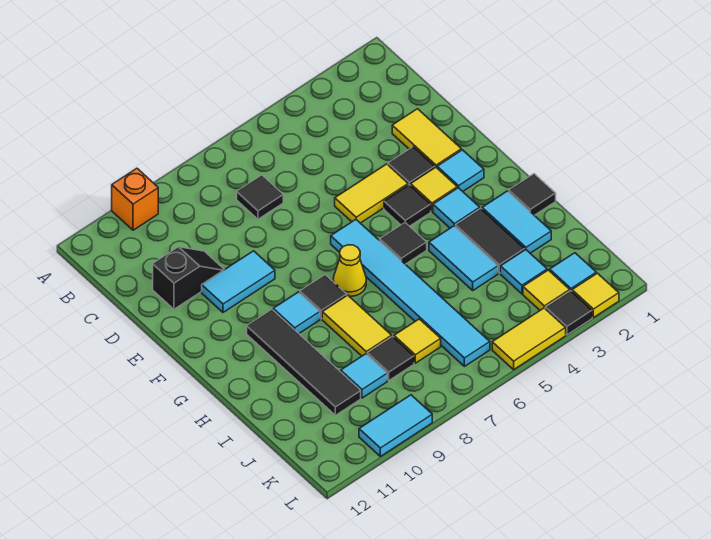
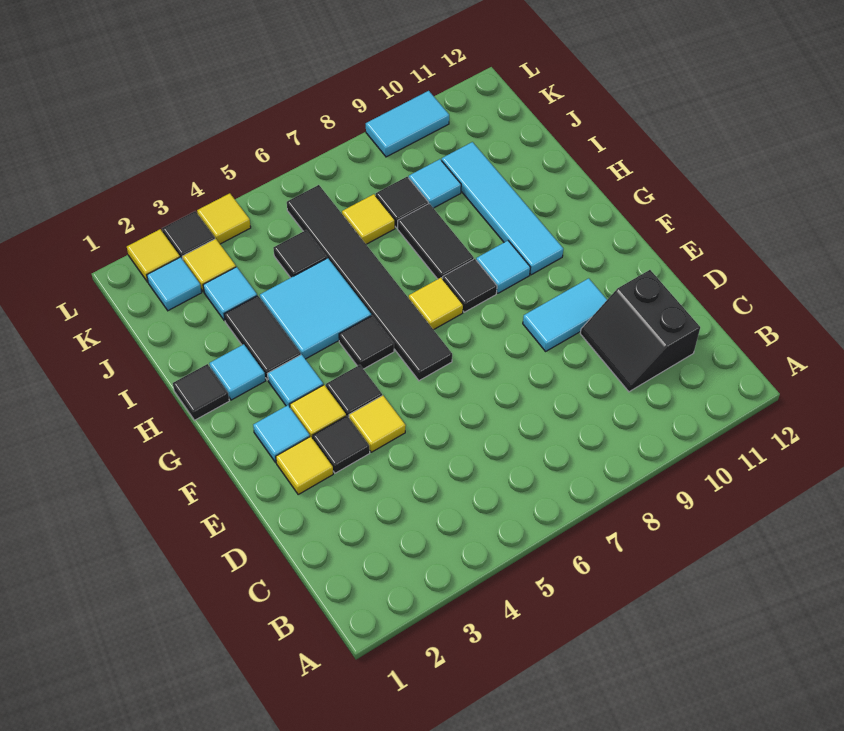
orange brick A10 level 1 -> none
black tile C7 level 1 -> black tile J5 level 1
yellow tile D2:E2 level 1 -> yellow tile E2 level 1
black slope D10:D11 level 1 top 11 -> black slope C10:D11 level 1 top 11
yellow tile E4:E5 level 1 -> yellow tile E4 level 1
cyan tile F6:K6 level 1 -> black tile F6:K6 level 1
yellow cone G7 level 1 -> yellow tile G7 level 1
black tile G10:J10 level 1 -> cyan tile G10:J10 level 1
cyan tile H2:I2 level 1 -> cyan tile H2 level 1
cyan tile H4:I4 level 1 -> cyan tile H4:I5 level 1
yellow tile H8:I8 level 1 -> black tile H8:I8 level 1
yellow tile L4:L5 level 1 -> yellow tile L4 level 1

